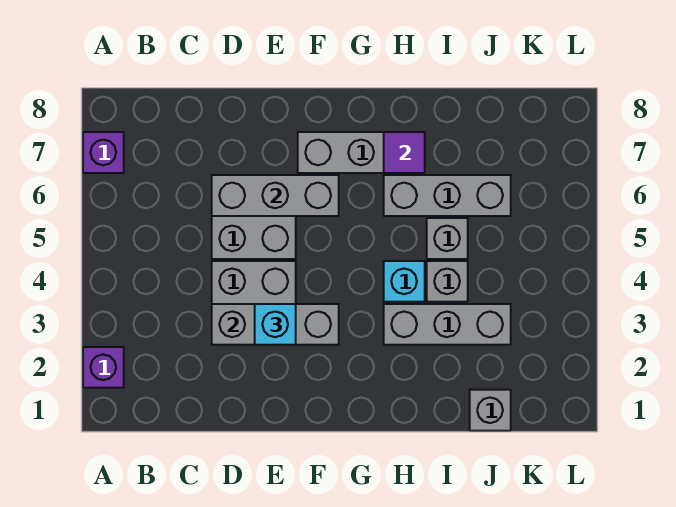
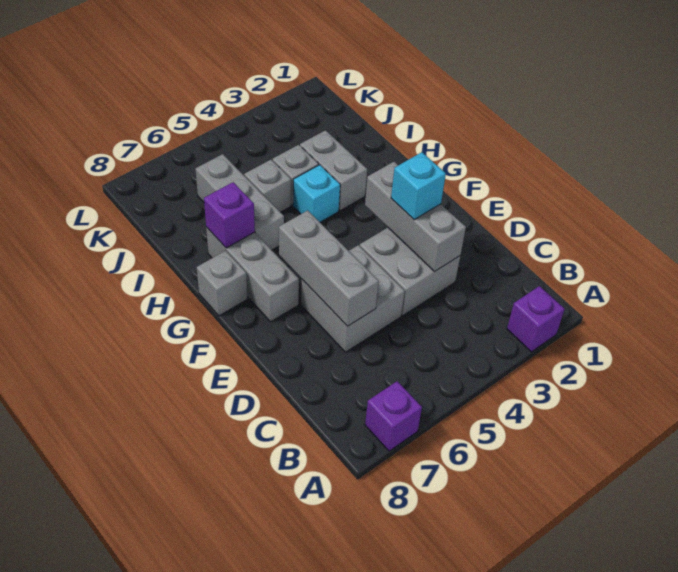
grey brick H3:J3 level 1 -> grey brick H3:I3 level 1
purple tile H7 level 2 -> purple brick H7 level 2
grey brick J1 level 1 -> grey brick G8 level 1

